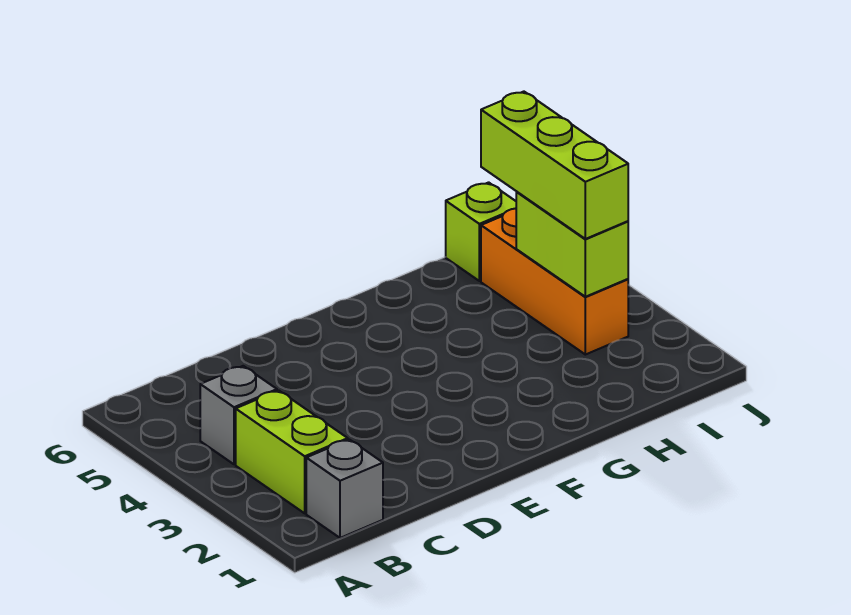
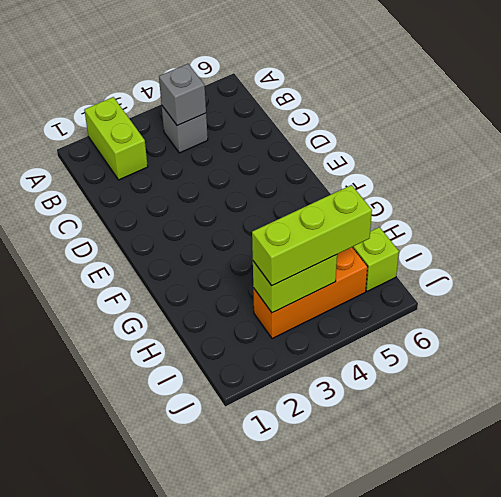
grey brick B1 level 1 -> grey brick B4 level 2
lime brick B2:B3 level 1 -> lime brick A2:B2 level 1

